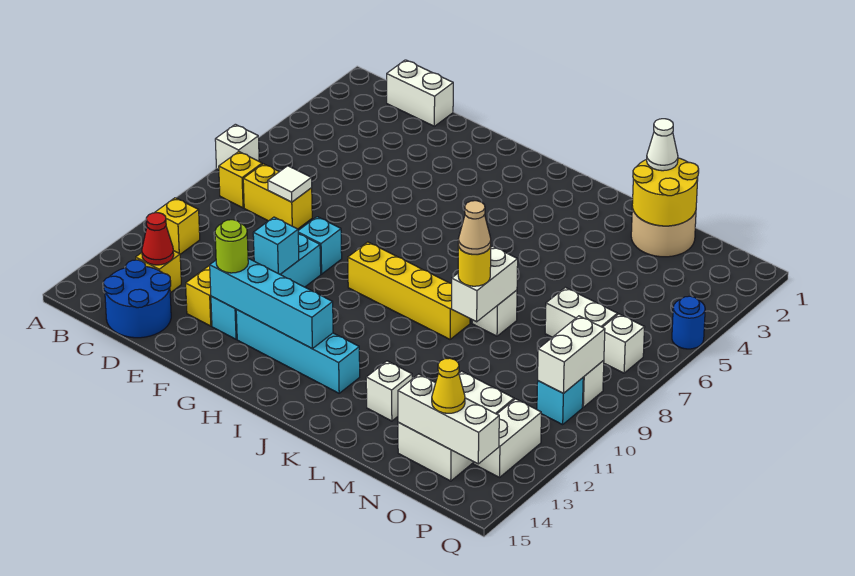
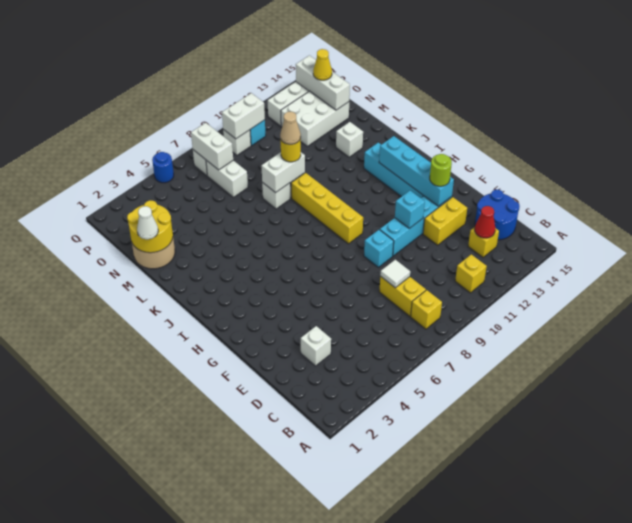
white brick A7 level 1 -> white brick D3 level 1
white brick C1:D1 level 1 -> white brick O7:P7 level 2

